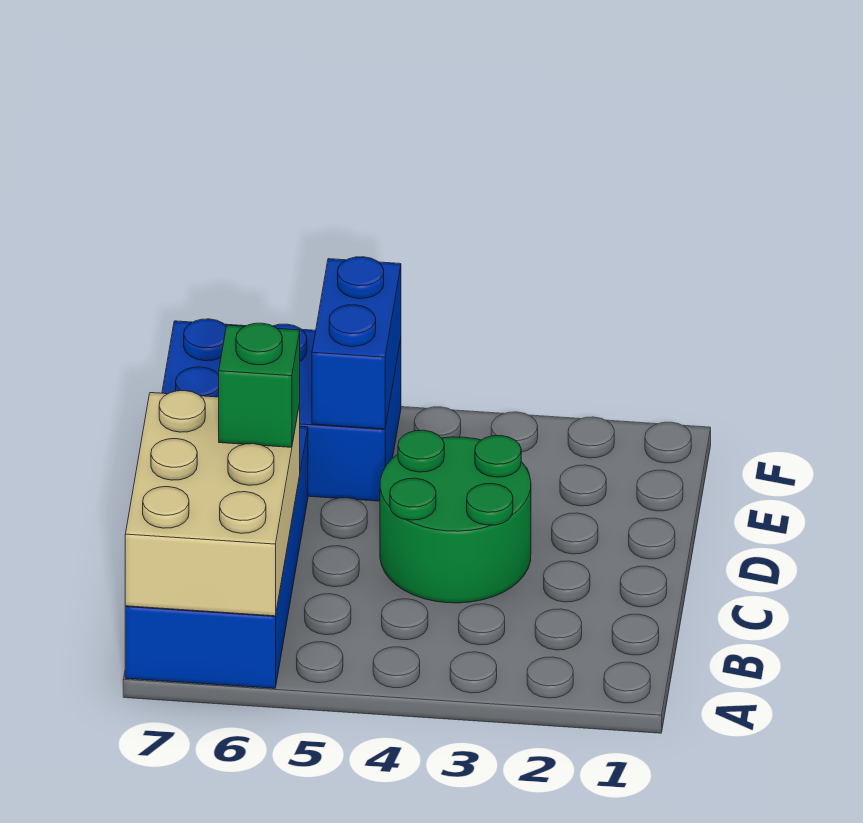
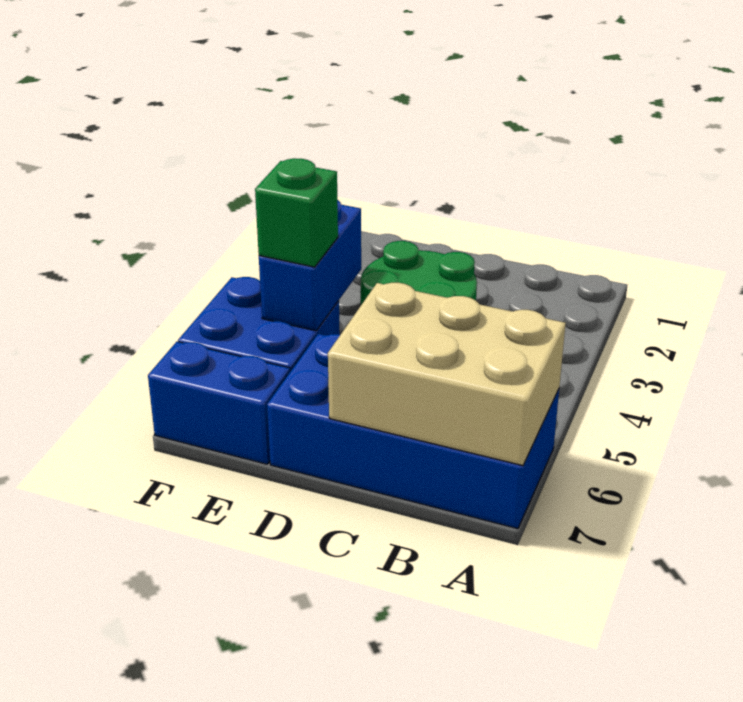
green brick C6 level 3 -> green brick E5 level 3
blue brick E5:F5 level 2 -> blue brick E4:E5 level 2

